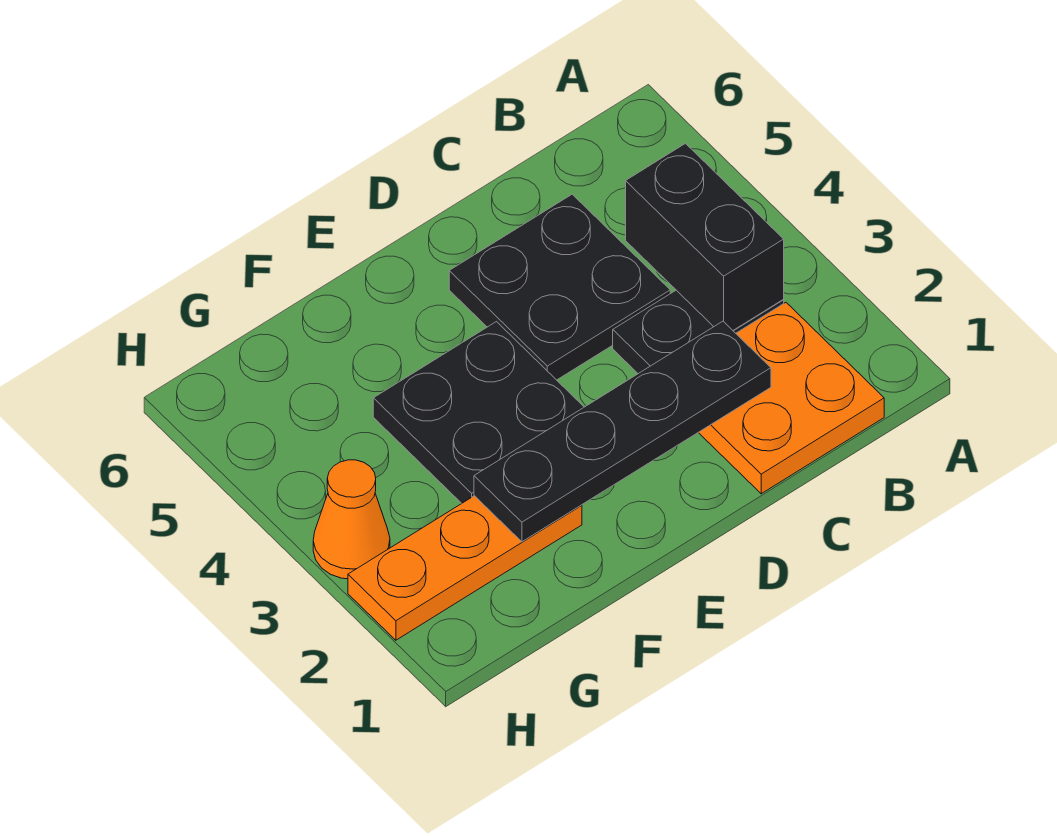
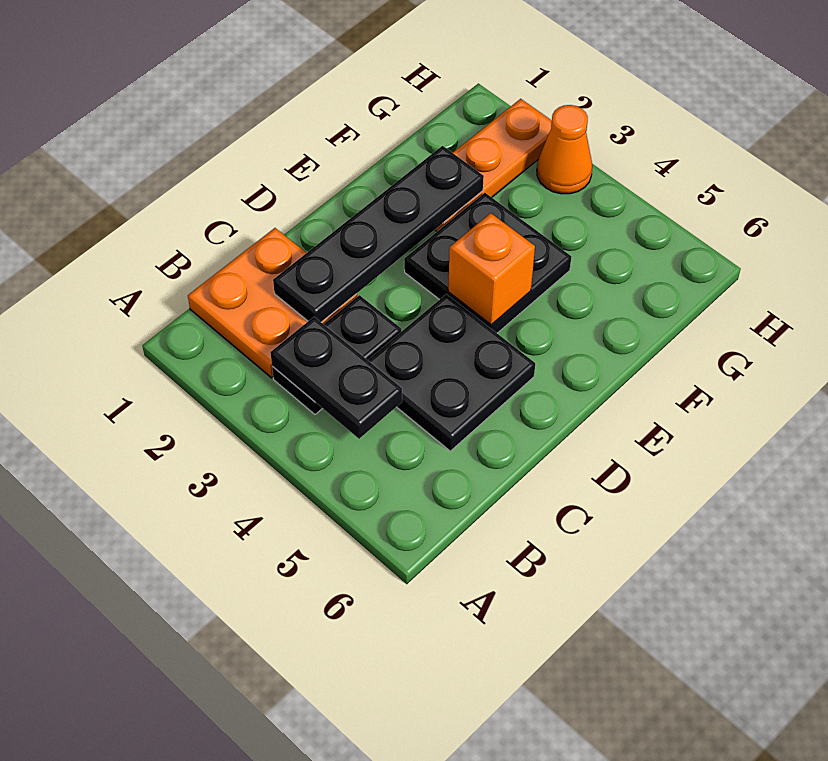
black brick B3:B4 level 2 -> black plate B3:B4 level 2
none -> orange brick E4 level 2

